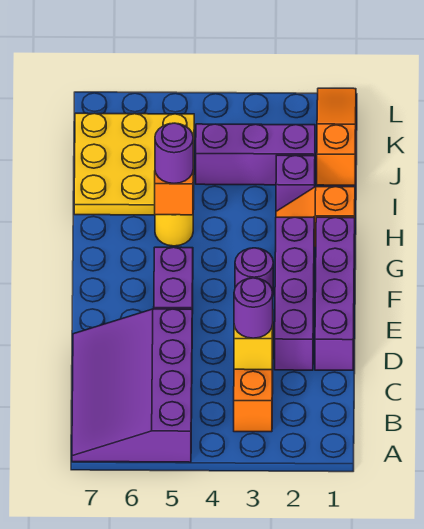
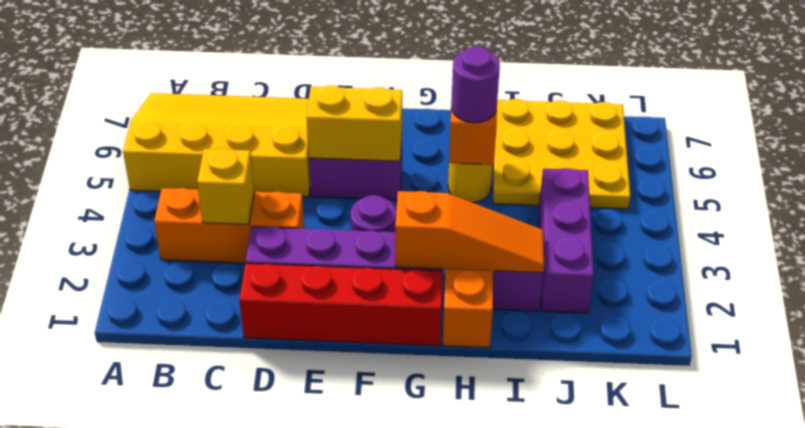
purple slope A5:D7 level 1 top 5 -> yellow slope A5:D7 level 1 top 5
purple round brick C3 level 3 -> none
purple brick D1:G1 level 1 -> red brick D1:G1 level 1
none -> yellow brick E5:F5 level 2
orange slope J1:L1 level 1 top J -> orange slope G2:I2 level 2 top G

